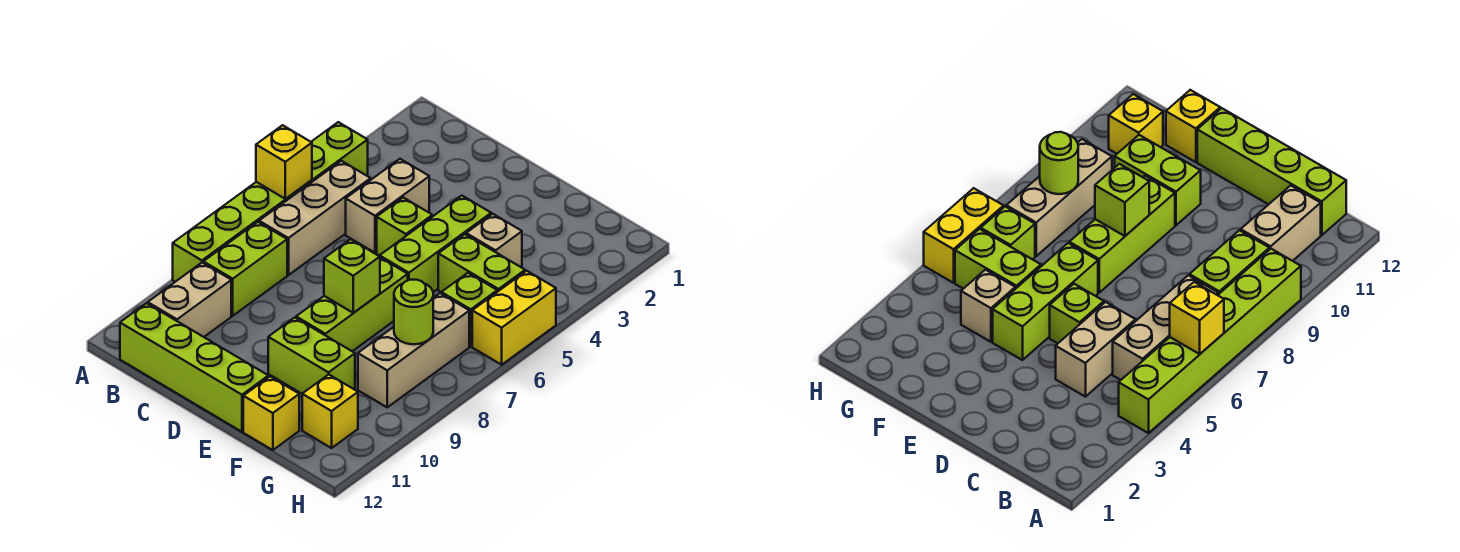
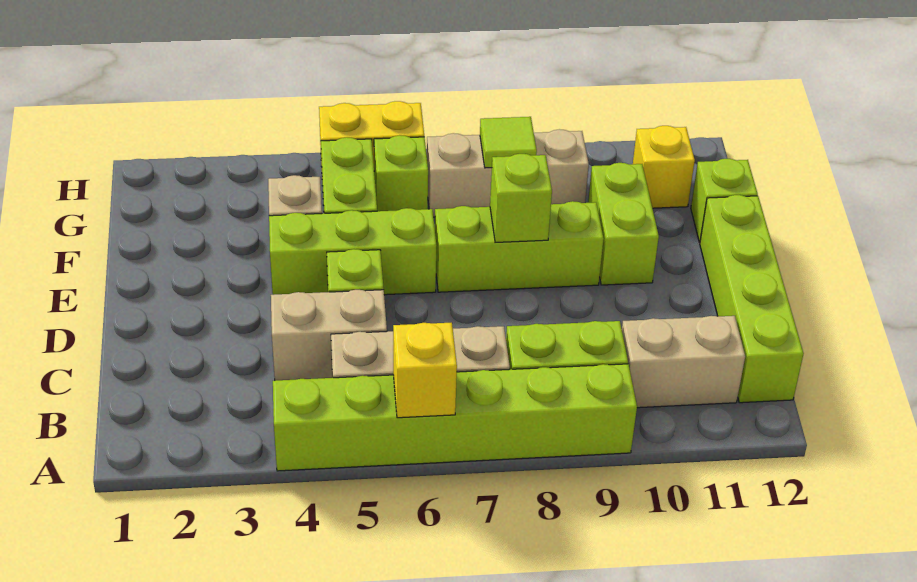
yellow brick F12 level 1 -> lime brick F12 level 1
lime round brick G8 level 2 -> lime tile G8 level 2

